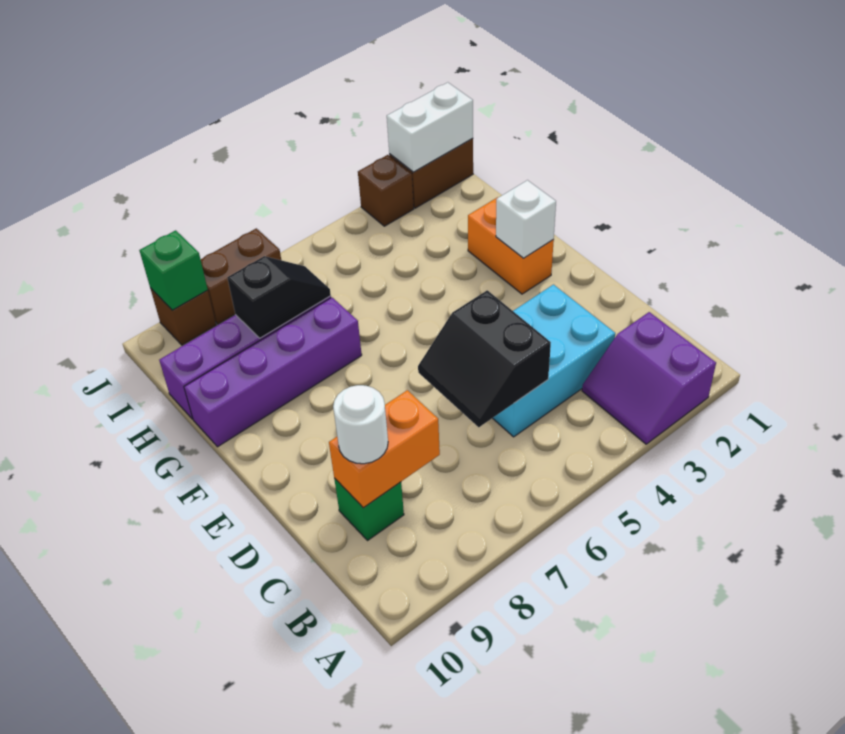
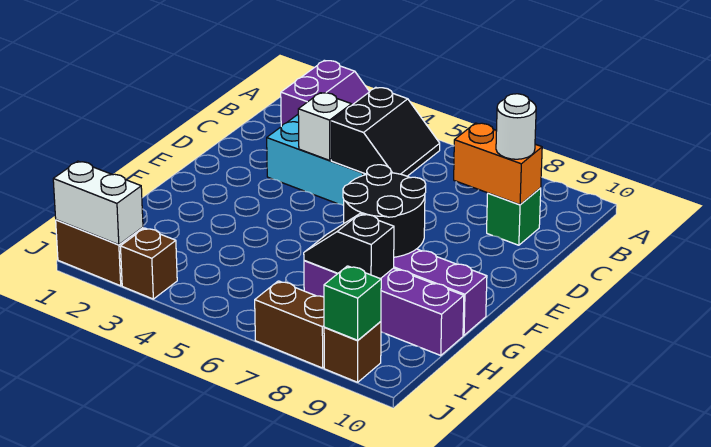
orange brick F2:G2 level 1 -> none
white brick F2 level 2 -> white brick D4 level 2
none -> black round brick F7:G8 level 2

